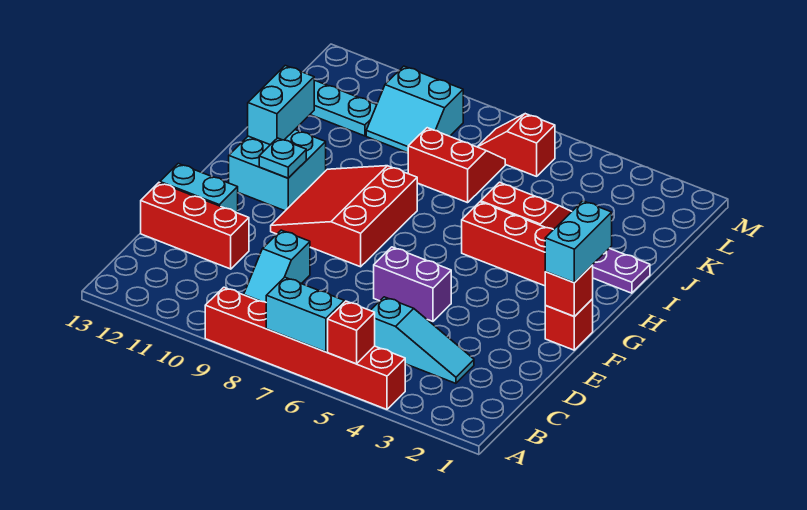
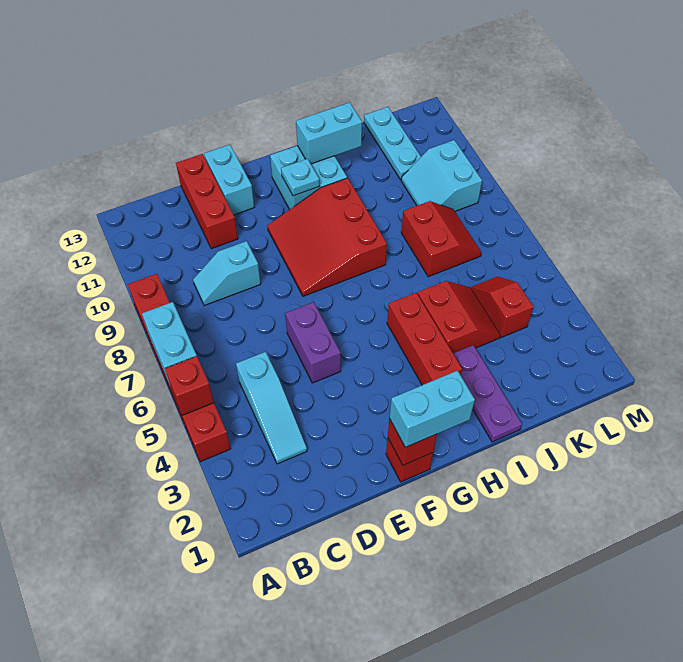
red slope F8:H10 level 1 top 8 -> red slope F8:H10 level 1 top H
red slope L6:L7 level 1 top 6 -> red slope K4:K5 level 1 top 4

